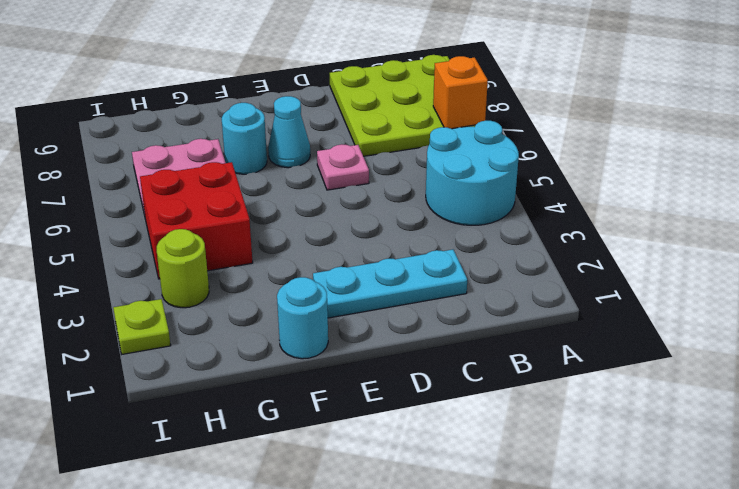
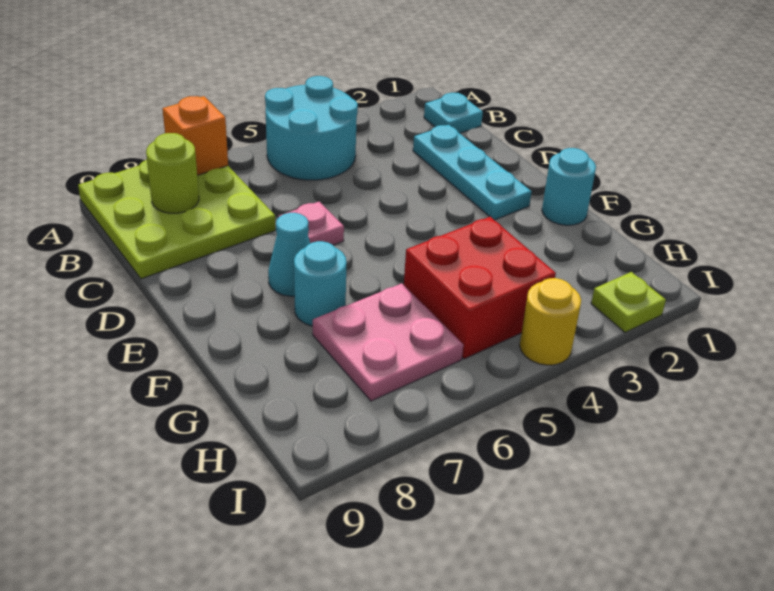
none -> cyan plate B1 level 1
lime round brick H3 level 1 -> lime round brick B8 level 2
none -> yellow round brick I4 level 1

